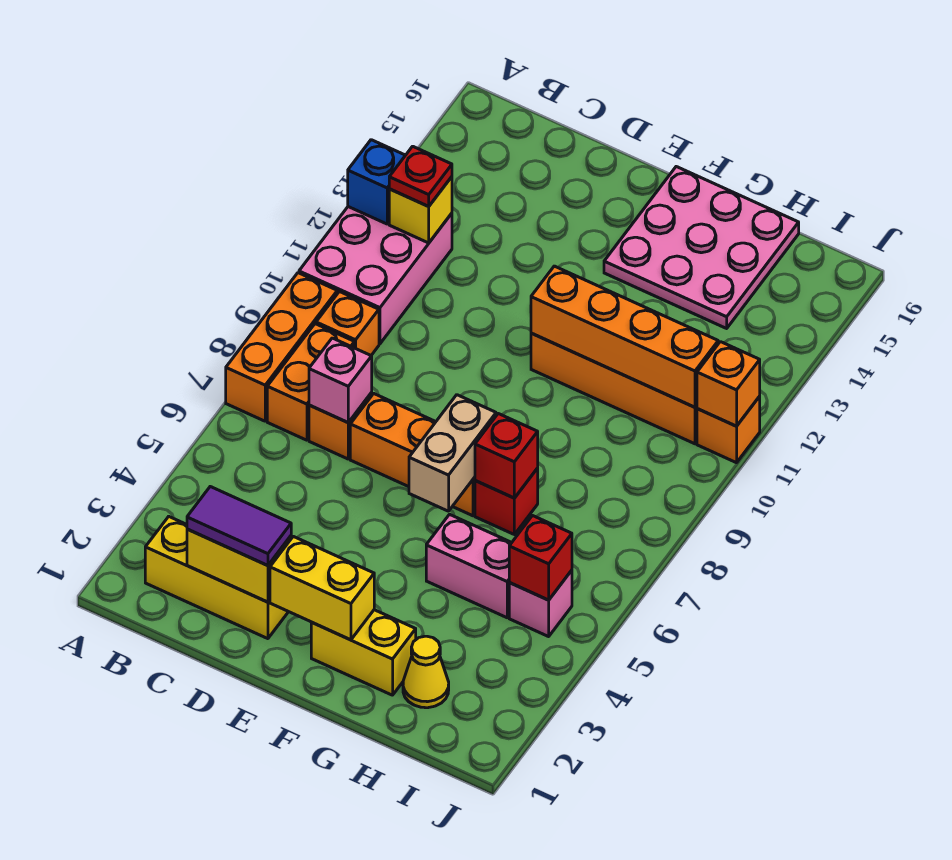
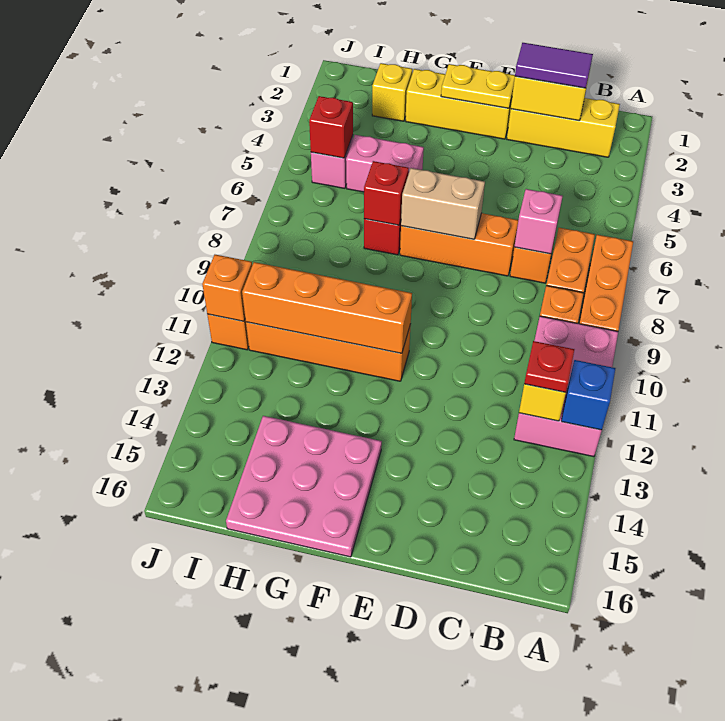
yellow brick E2:F2 level 2 -> yellow plate E2:F2 level 2
yellow brick F2:G2 level 1 -> yellow brick E2:G2 level 1
tan brick F6:F7 level 2 -> tan brick E7:F7 level 2
yellow cone H2 level 1 -> yellow brick H2 level 1

